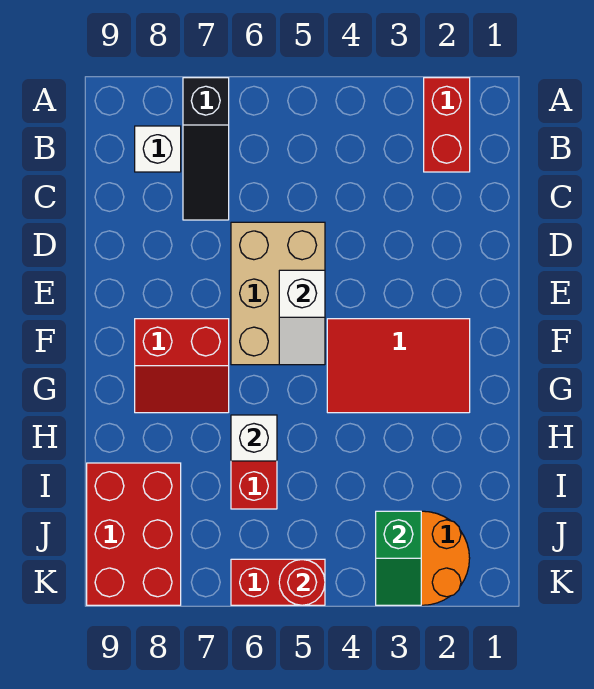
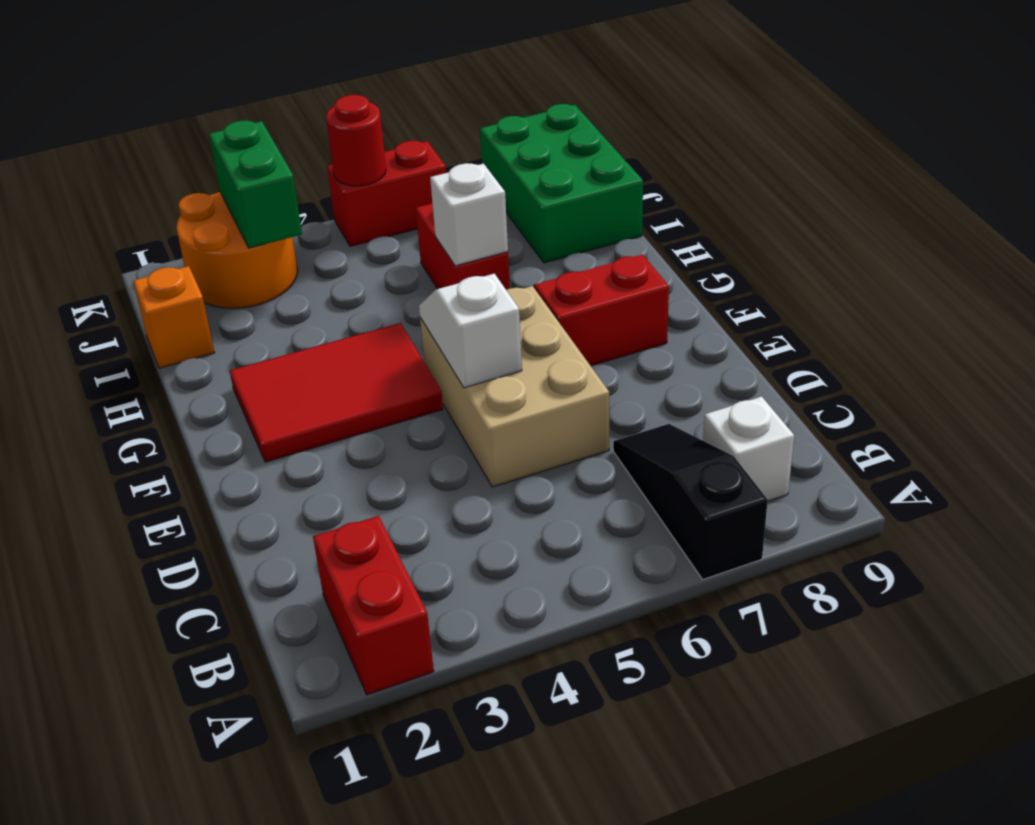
none -> orange brick I1 level 1
red brick I8:K9 level 1 -> green brick I8:K9 level 1
green slope J3:K3 level 2 top J -> green brick J3:K3 level 2

